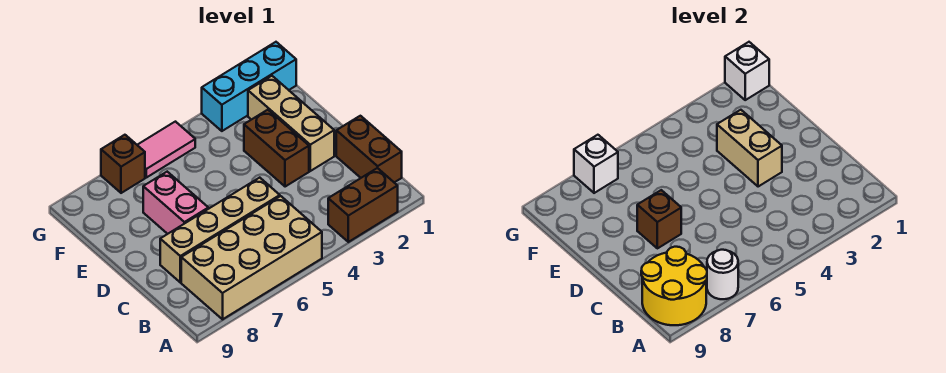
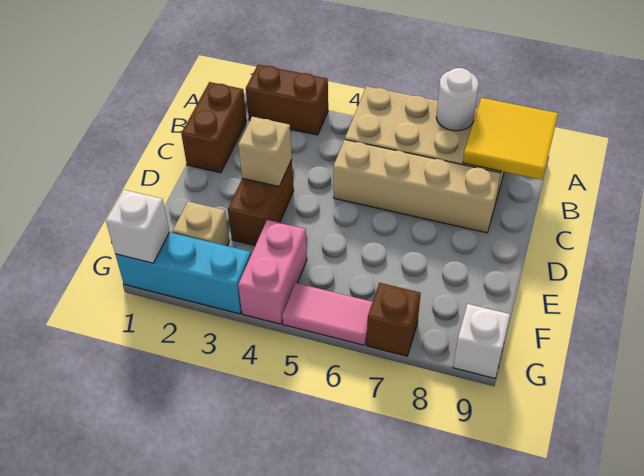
yellow round brick A8:B9 level 2 -> yellow tile A8:B9 level 2
tan brick D2:F2 level 1 -> tan brick F2 level 1
tan brick D3:E3 level 2 -> tan brick D3 level 2
pink brick D7:E7 level 1 -> pink brick F4:G4 level 1
brown brick D7 level 2 -> none
white brick G7 level 2 -> white brick G9 level 1

